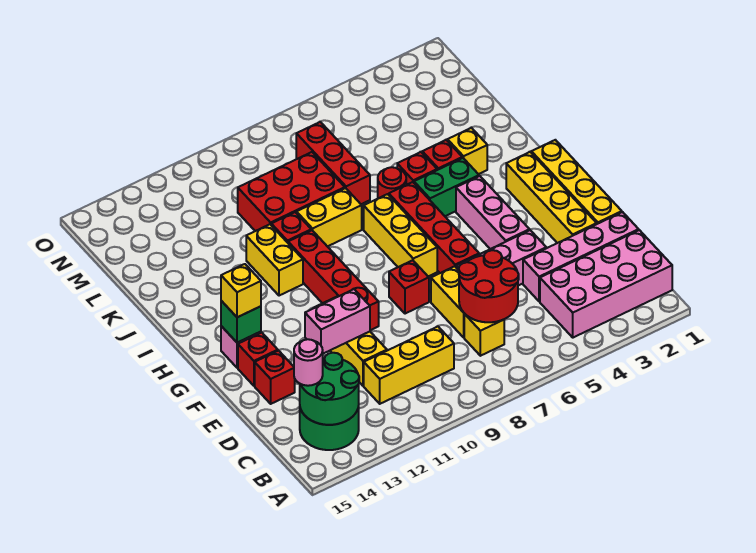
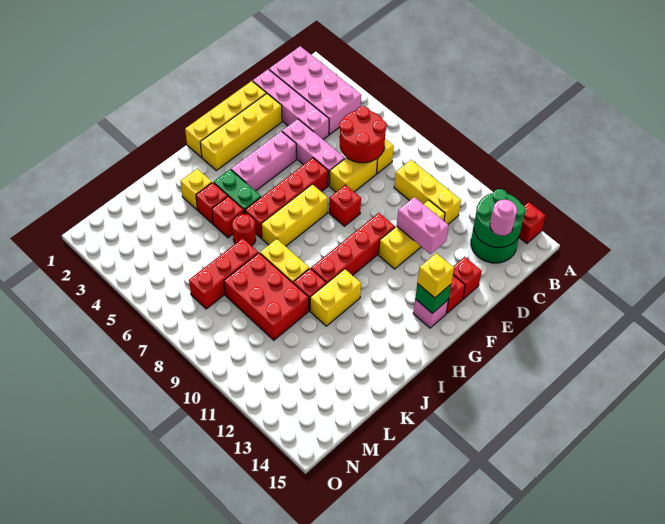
none -> red brick A14 level 1

